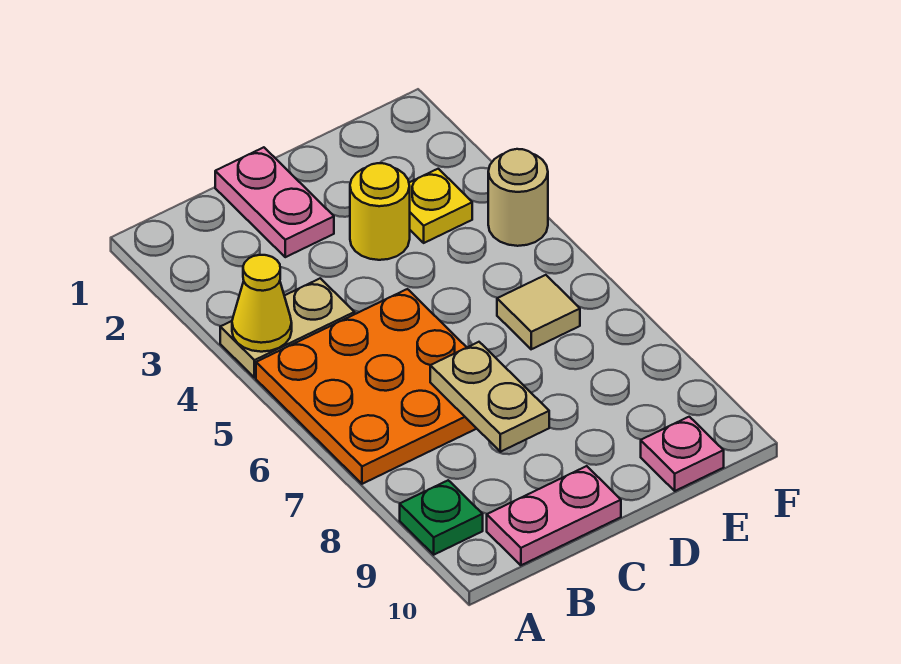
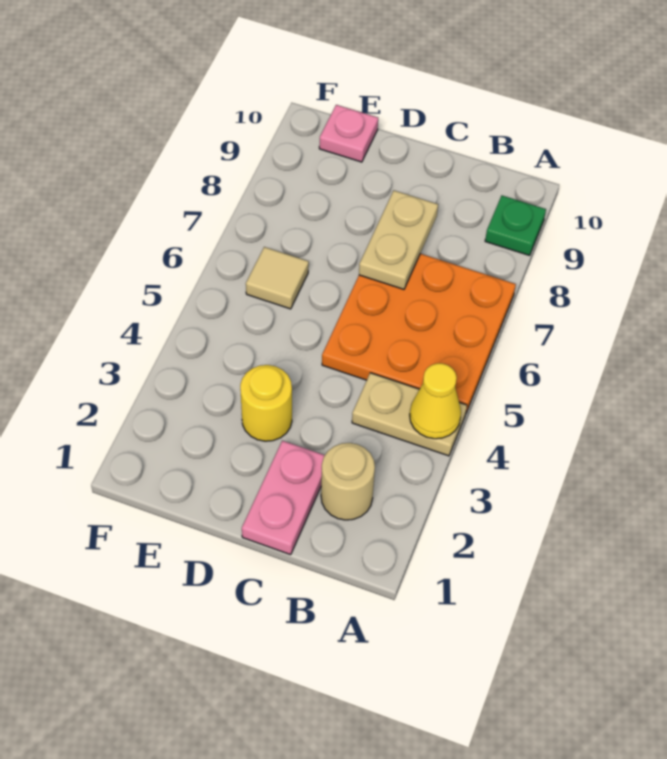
pink plate B10:C10 level 1 -> none
yellow plate E3 level 1 -> none
tan round brick F4 level 1 -> tan round brick B2 level 1

